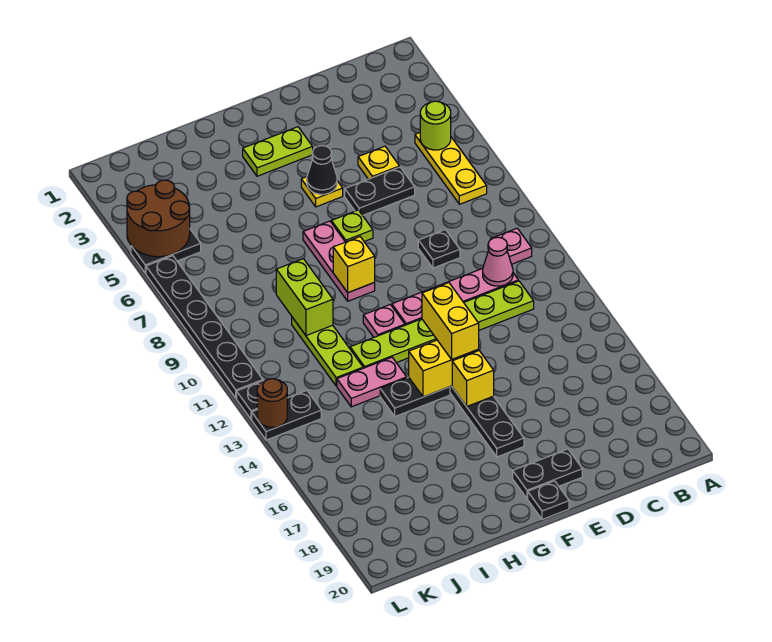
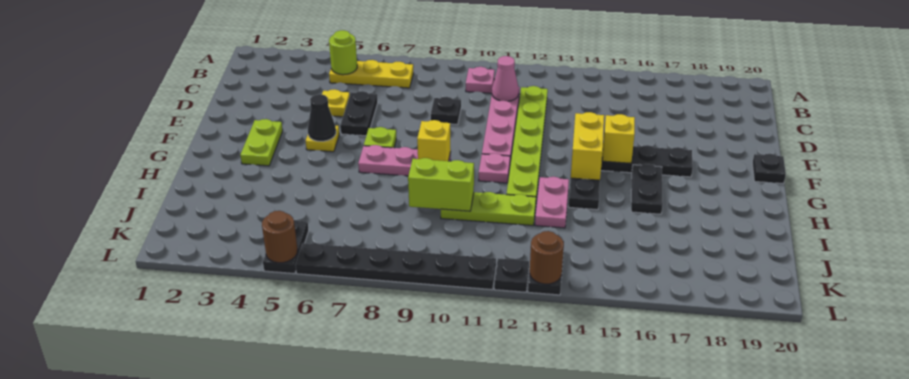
black plate E19:F19 level 1 -> black plate G16:H16 level 1
yellow brick F13:F14 level 3 -> none
brown round brick K4:L5 level 2 -> brown round brick L5 level 2

